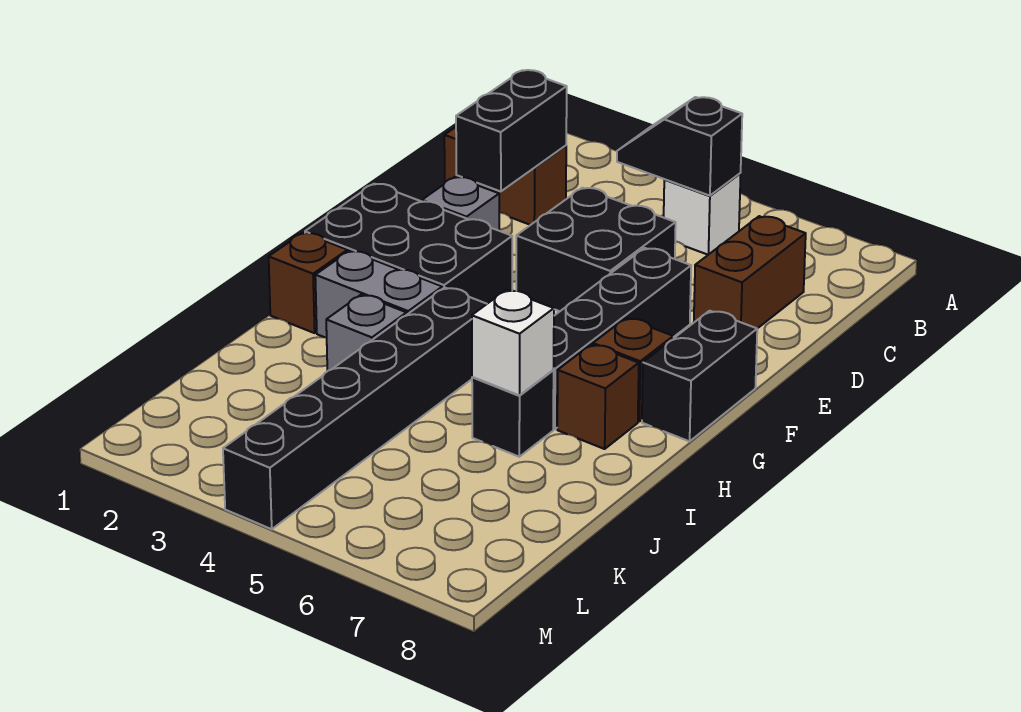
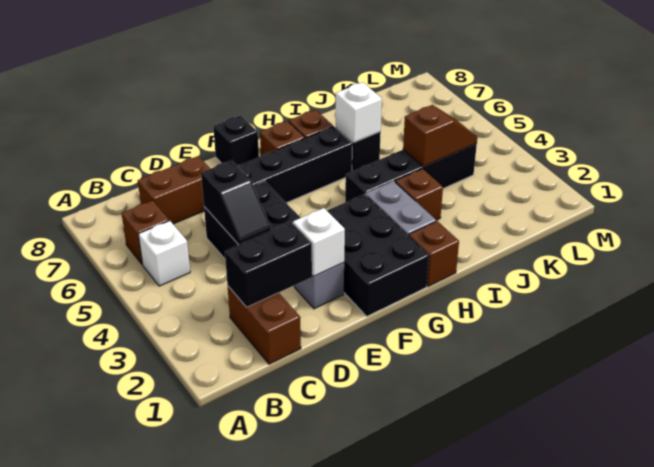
black slope B4:B5 level 2 top 5 -> black slope D4:D5 level 2 top 5
none -> brown brick B6 level 1
none -> white brick E2 level 2
black brick F8:G8 level 1 -> black brick F8 level 1
black brick H4:M4 level 1 -> black brick H4:K4 level 1
grey brick I3 level 1 -> brown brick I3 level 1
none -> brown slope J4:K4 level 2 top J

